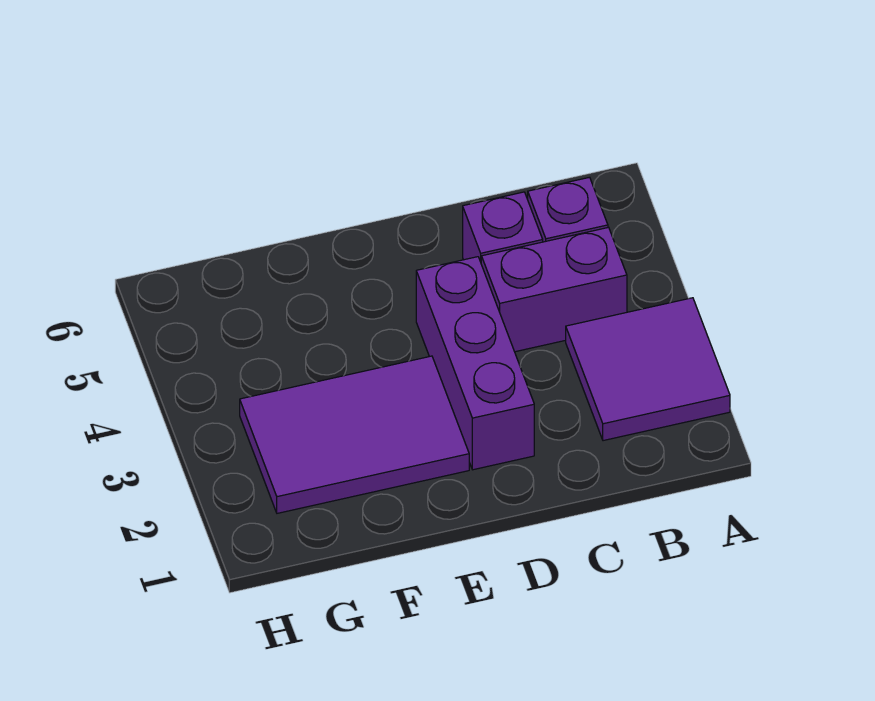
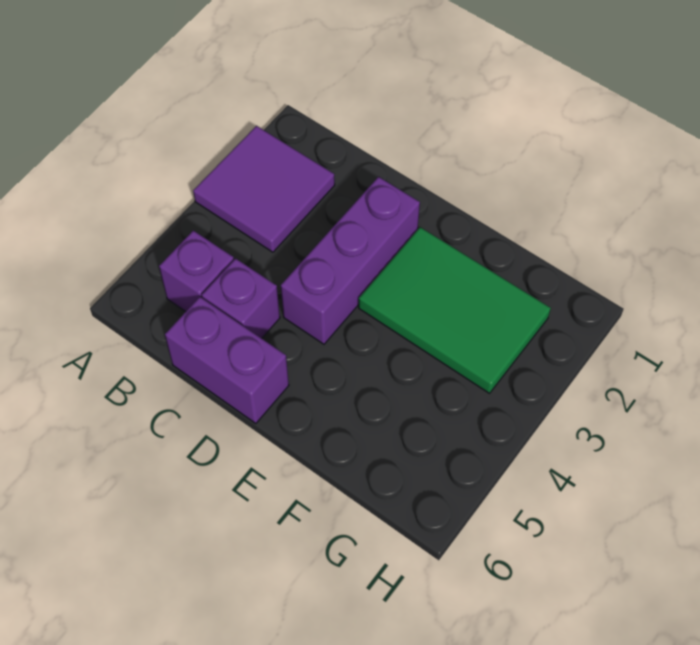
purple brick B4:C4 level 1 -> purple brick C6:D6 level 1
purple tile E2:G3 level 1 -> green tile E2:G3 level 1

